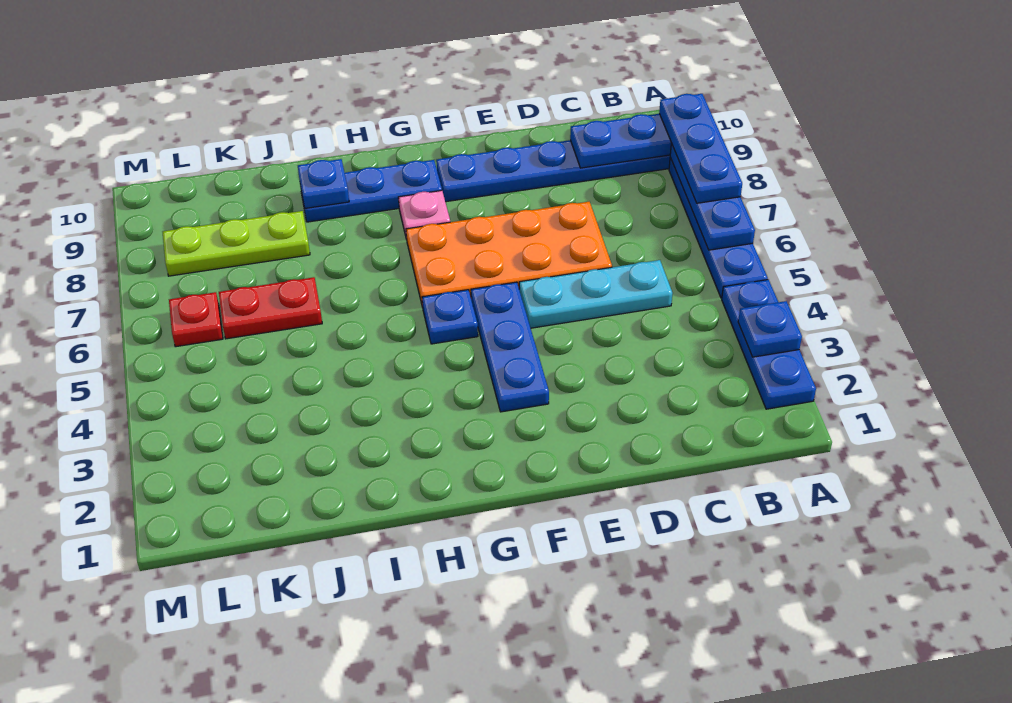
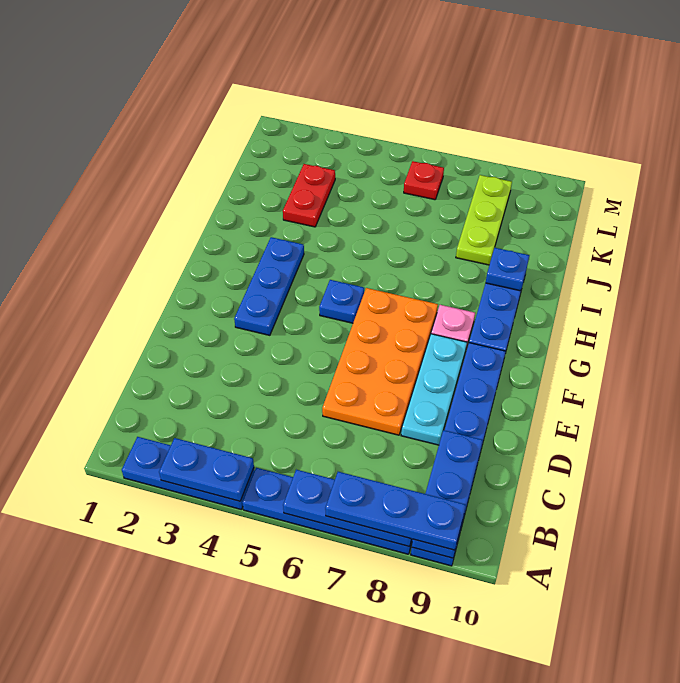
blue plate A3 level 2 -> blue plate A3:A4 level 2
cyan plate C5:E5 level 1 -> cyan plate D8:F8 level 1
blue plate F3:F5 level 1 -> blue plate F3:H3 level 1
red plate J6:K6 level 1 -> red plate J3:K3 level 1

